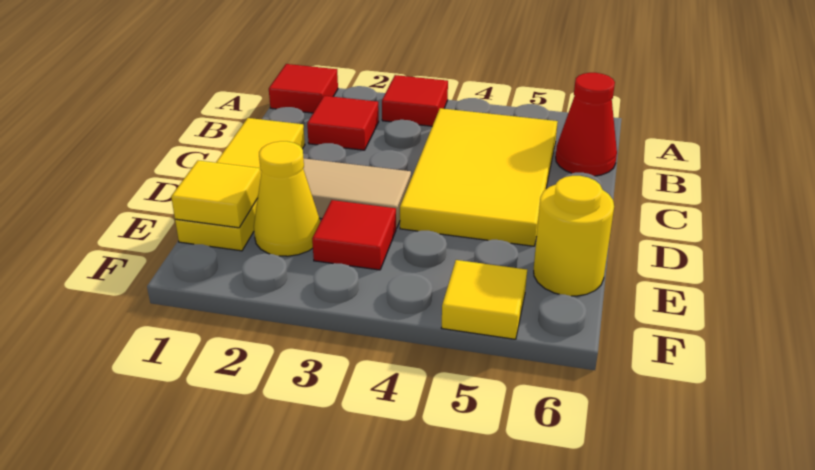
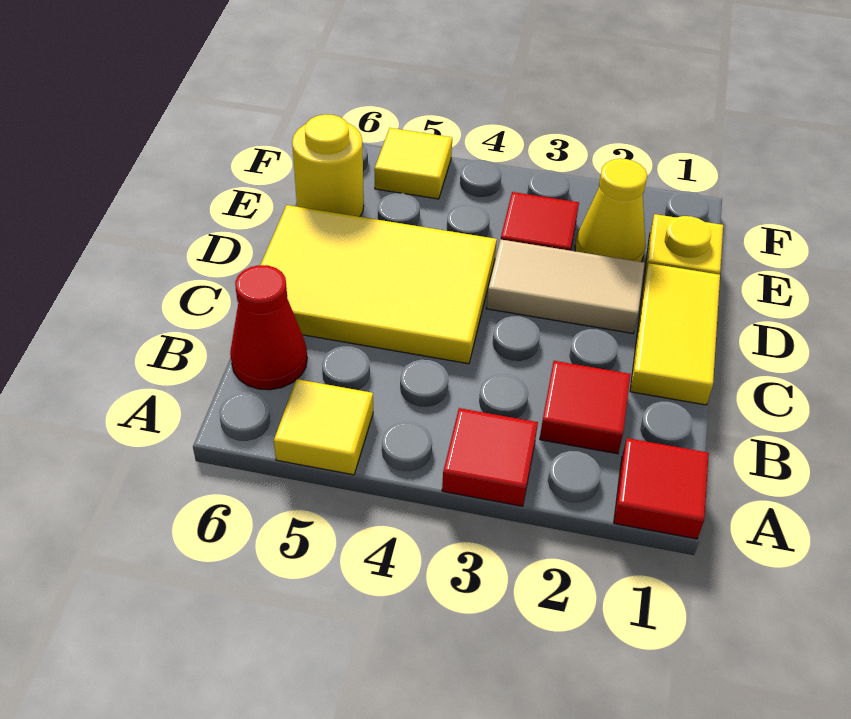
yellow tile B4:D5 level 1 -> yellow tile C4:D6 level 1
yellow tile E1 level 2 -> yellow tile A5 level 1

